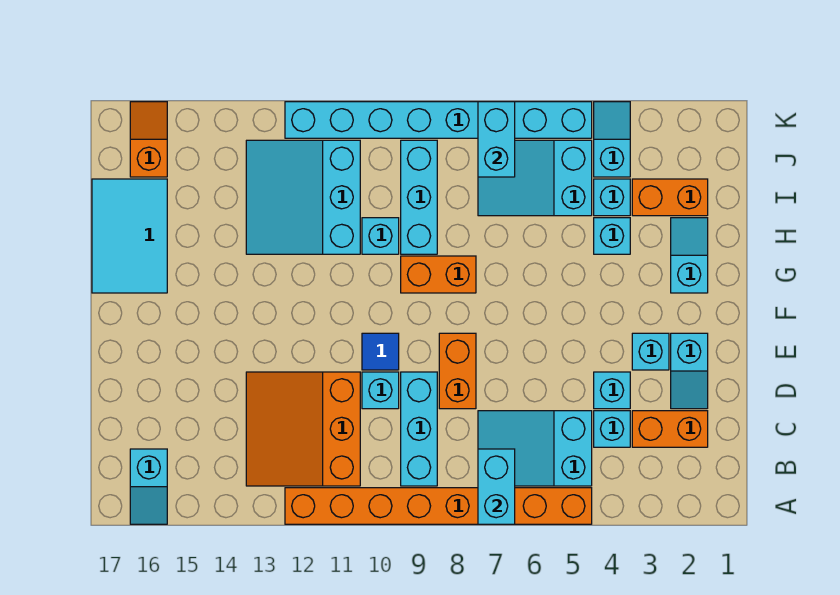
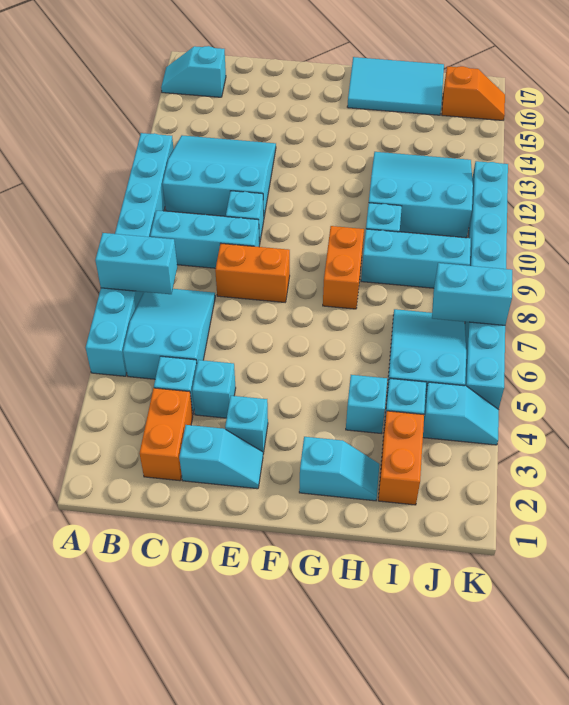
orange brick A5:A12 level 1 -> cyan brick A5:A12 level 1
orange slope B11:D13 level 1 top 11 -> cyan slope B11:D13 level 1 top 11
cyan slope D2:E2 level 1 top E -> cyan slope D2:E2 level 1 top D
blue tile E10 level 1 -> none

